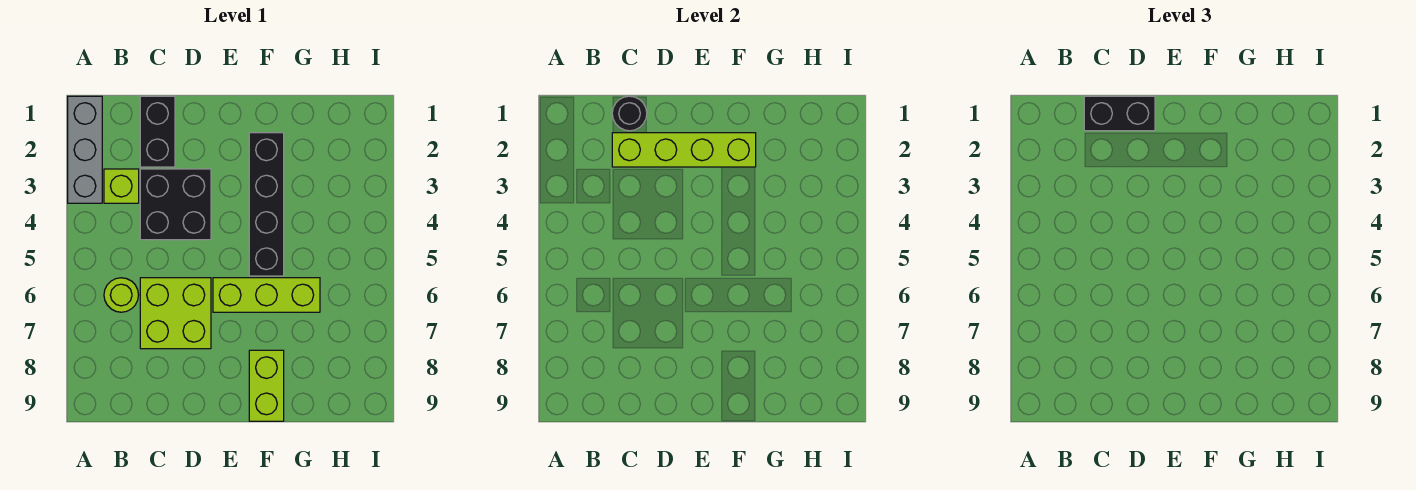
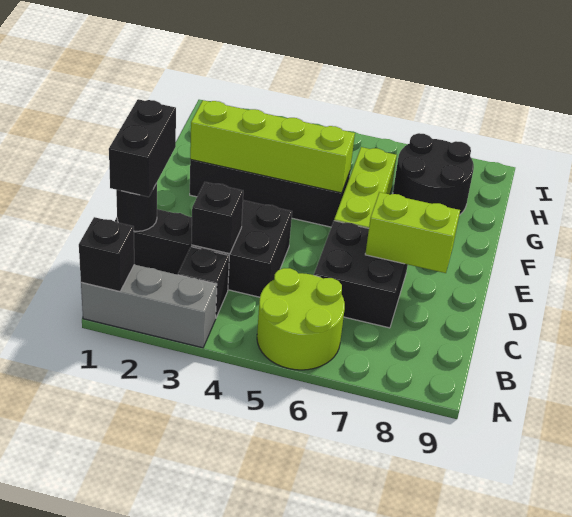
none -> black brick A1 level 2
lime brick B3 level 1 -> black brick B3 level 1
lime round brick B6 level 1 -> lime round brick A5:B6 level 1
lime brick C2:F2 level 2 -> lime brick F2:F5 level 2
none -> black brick C3 level 2
lime brick C6:D7 level 1 -> black brick C6:D7 level 1
lime brick F8:F9 level 1 -> lime brick D7:D8 level 2
none -> black round brick G7:H8 level 1

